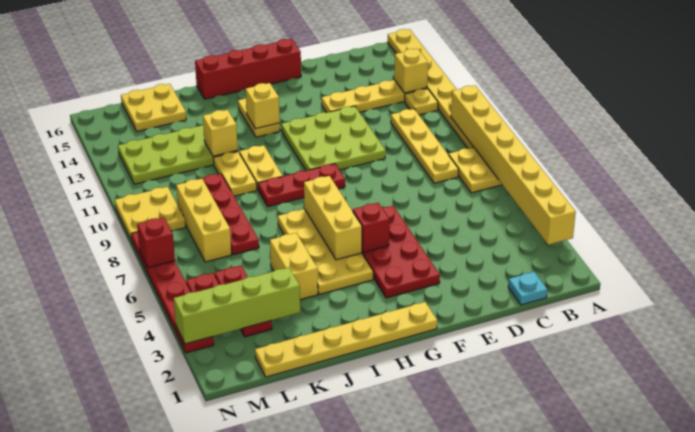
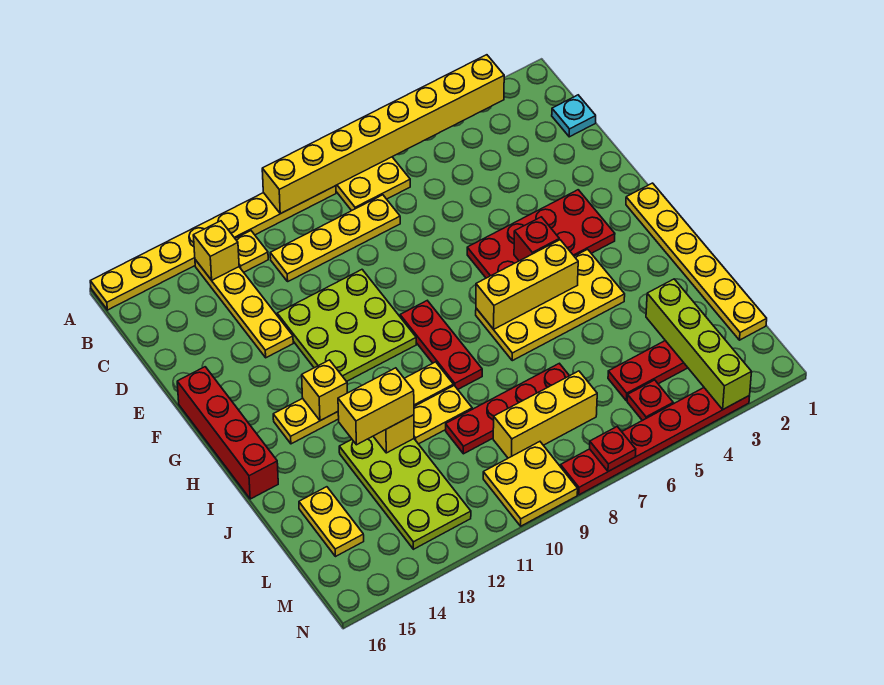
yellow brick J4:J5 level 1 -> yellow brick J12:J13 level 3
yellow plate K15:L16 level 1 -> yellow plate K15:L15 level 1
red brick N7 level 2 -> red plate N7 level 2

